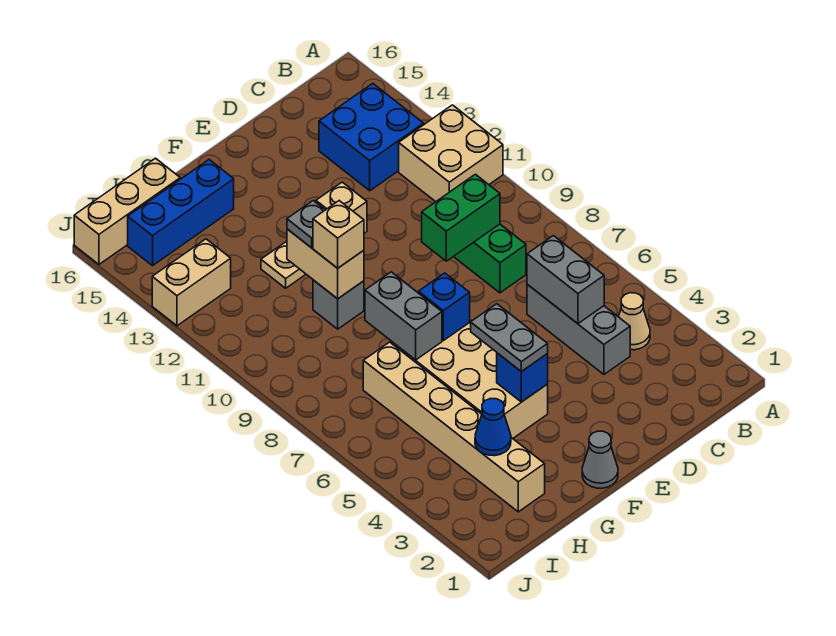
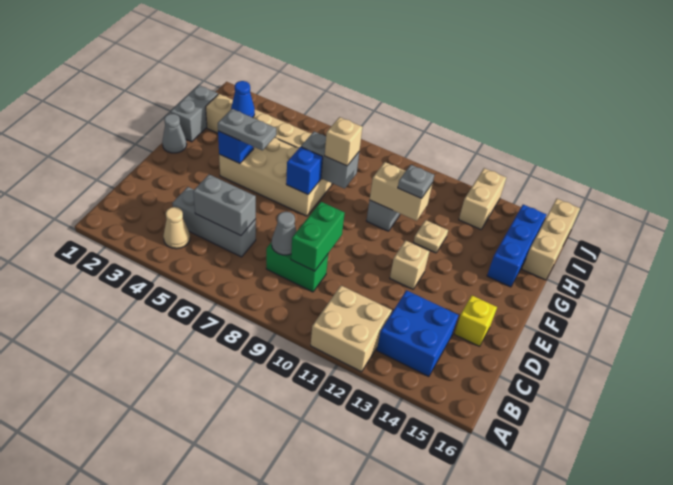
none -> grey cone C8 level 2
none -> yellow brick D15 level 1
none -> grey brick G1:H1 level 1
tan brick G10 level 3 -> tan brick G8 level 3

